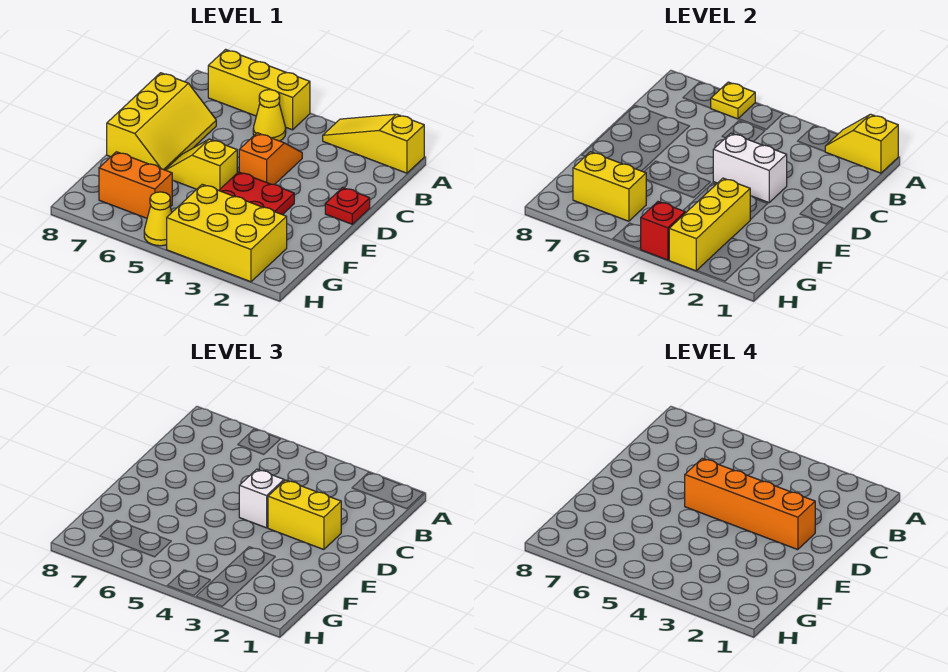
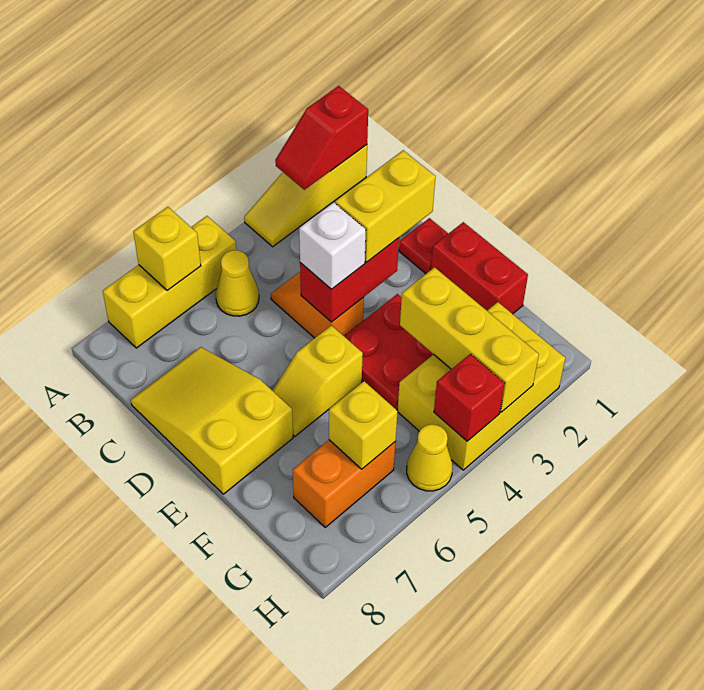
yellow slope A1:A2 level 2 top 1 -> red slope A1:A2 level 2 top 1
yellow plate A6 level 2 -> yellow brick A6 level 2
yellow slope C7:E8 level 1 top 8 -> yellow slope C7:E8 level 1 top E
orange brick D2:D5 level 4 -> none
white brick D3:D4 level 2 -> red brick D3:D4 level 2
none -> red brick E1:F1 level 1
yellow brick G6:G7 level 2 -> yellow brick G6 level 2

